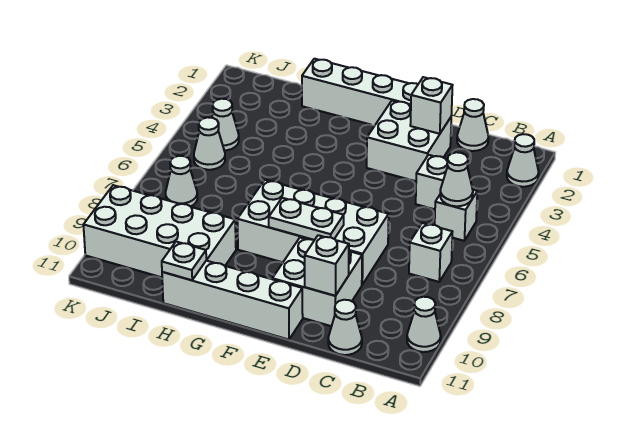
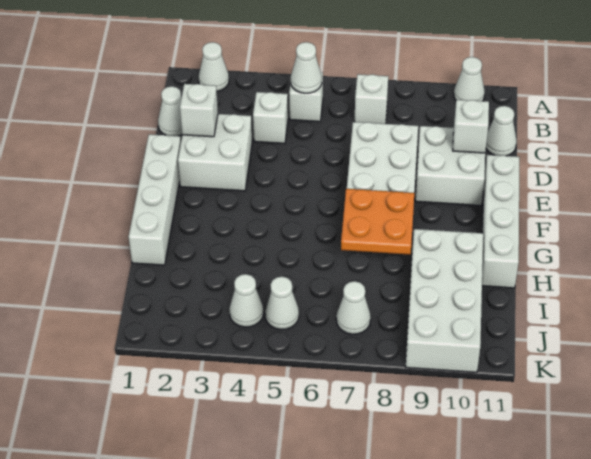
white plate E8:F8 level 2 -> none
none -> orange plate G7:H8 level 2
white plate H11 level 2 -> none

